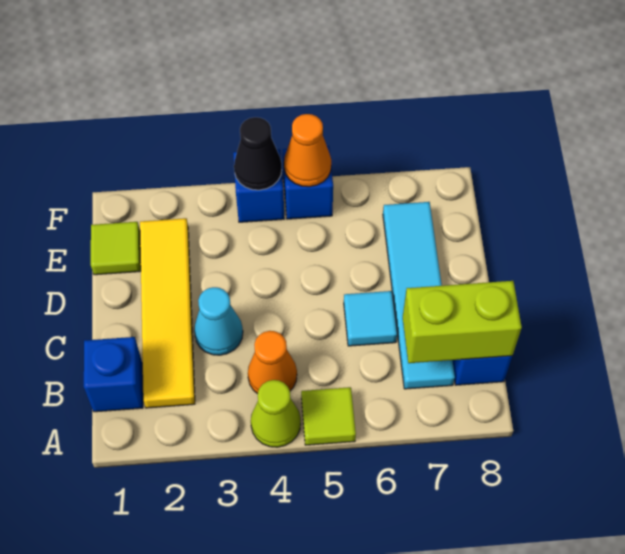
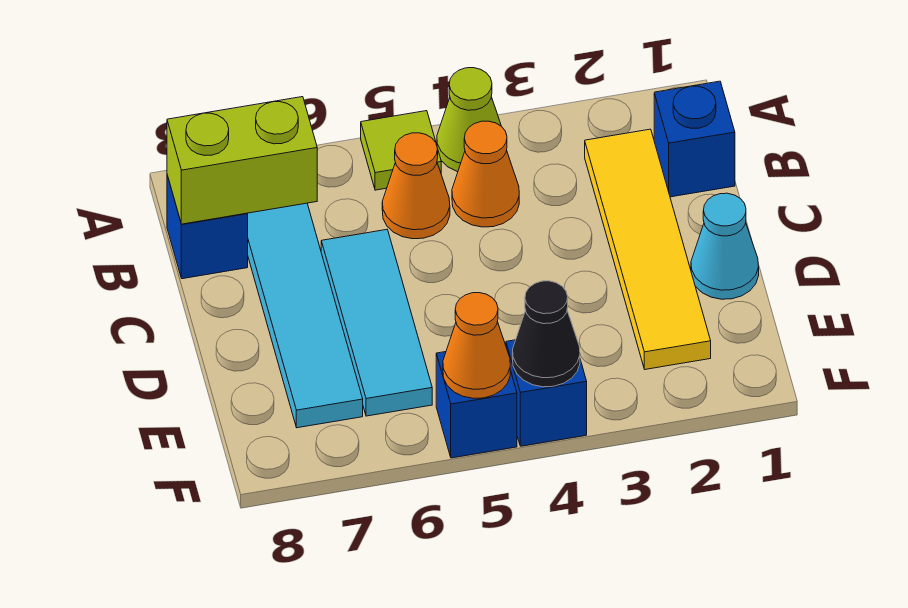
none -> orange cone B5 level 1
cyan cone C3 level 1 -> cyan cone D1 level 1
cyan tile C6 level 1 -> cyan tile C6:E6 level 1
lime tile E1 level 1 -> none

